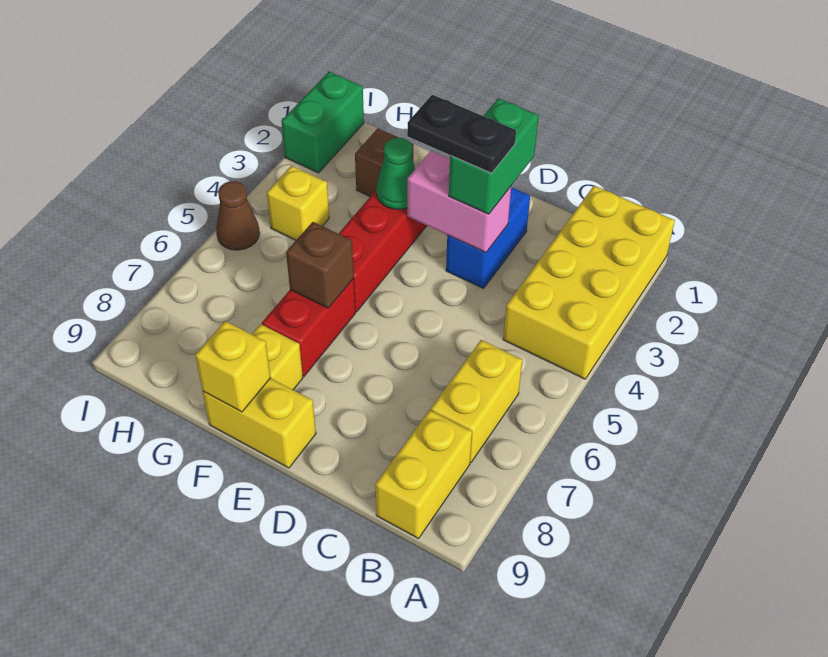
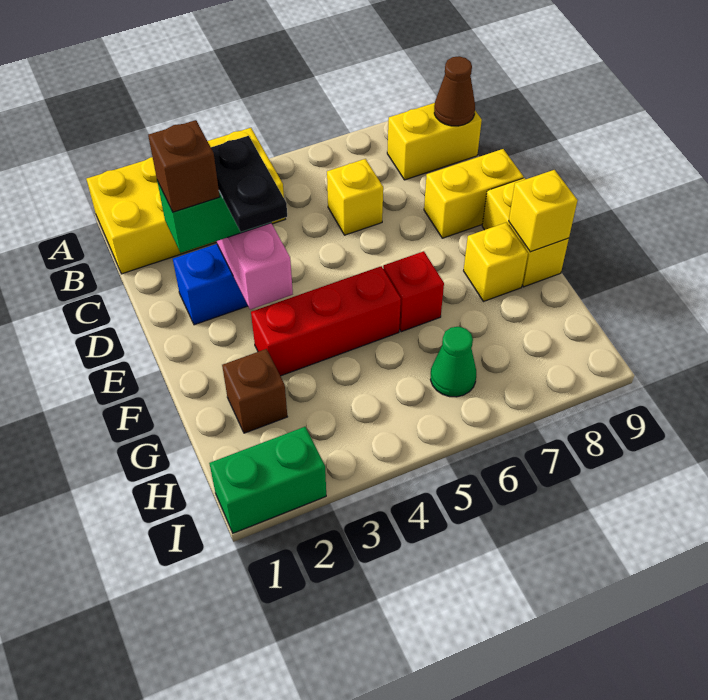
yellow brick B6:B7 level 1 -> yellow brick D8:D9 level 1
green cone F3 level 2 -> green cone H6 level 1
red brick F6:F7 level 1 -> red brick F6 level 1
brown brick F6 level 2 -> brown brick D2 level 4
yellow brick H4 level 1 -> yellow brick C6 level 1
brown cone I5 level 1 -> brown cone B9 level 2

